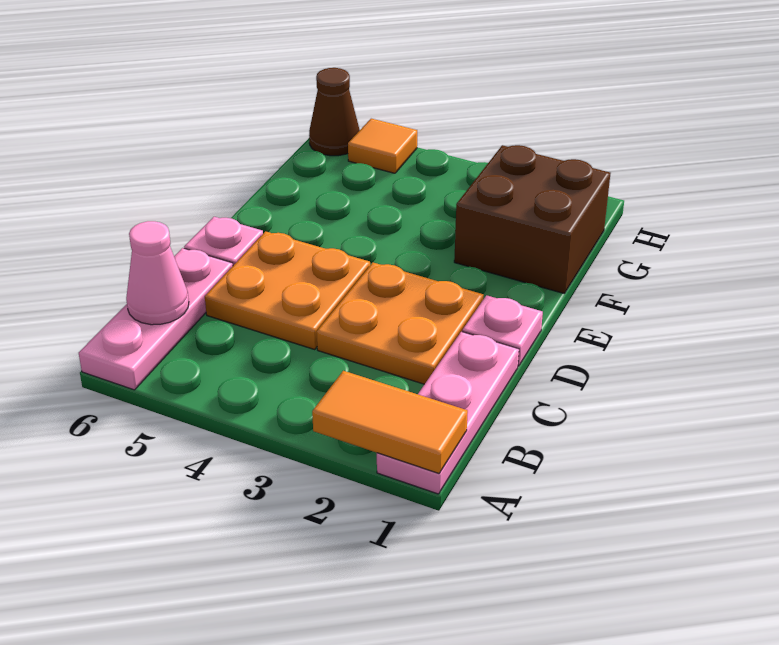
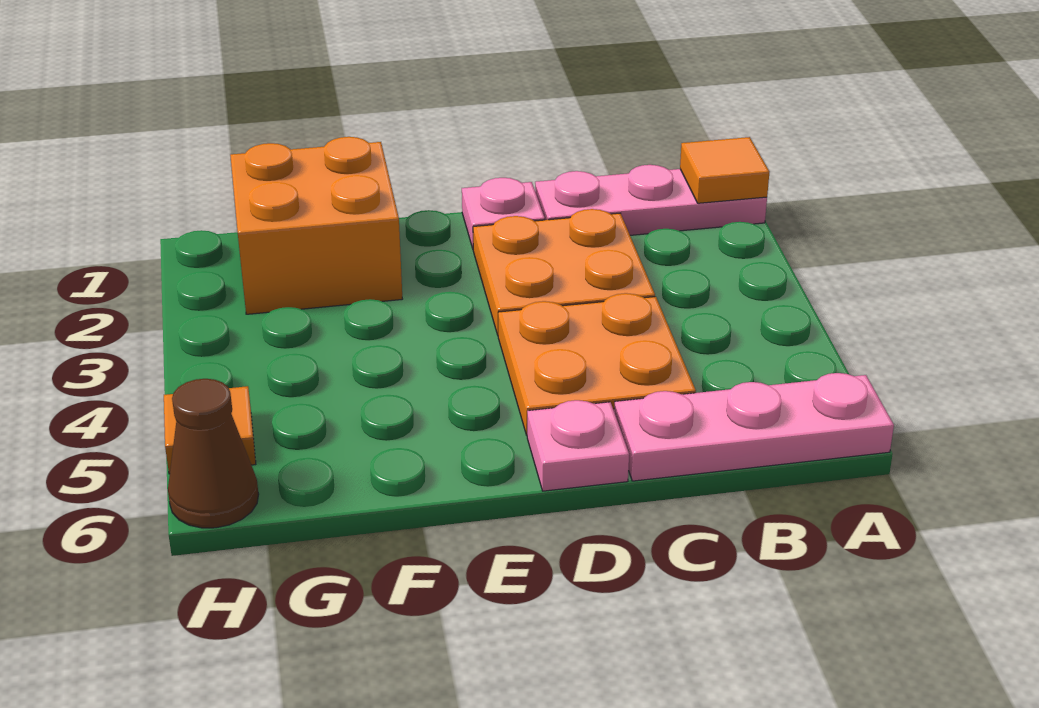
orange tile A1:A2 level 2 -> orange tile A1 level 2
pink cone B6 level 2 -> none
brown brick F1:G2 level 1 -> orange brick F1:G2 level 1

